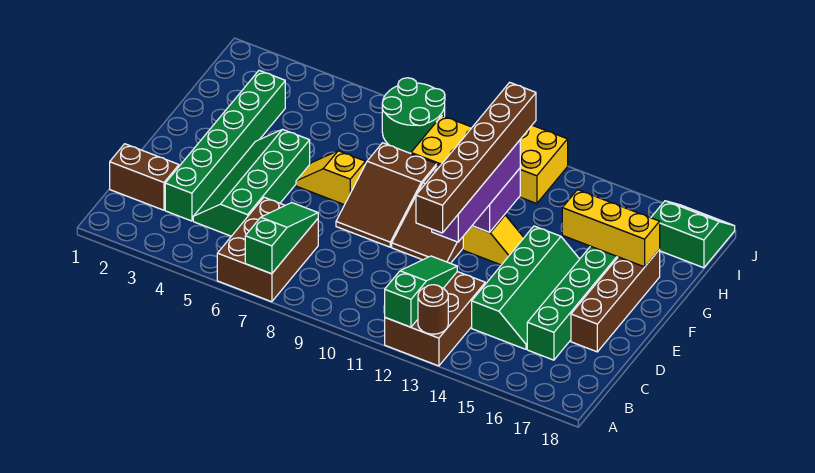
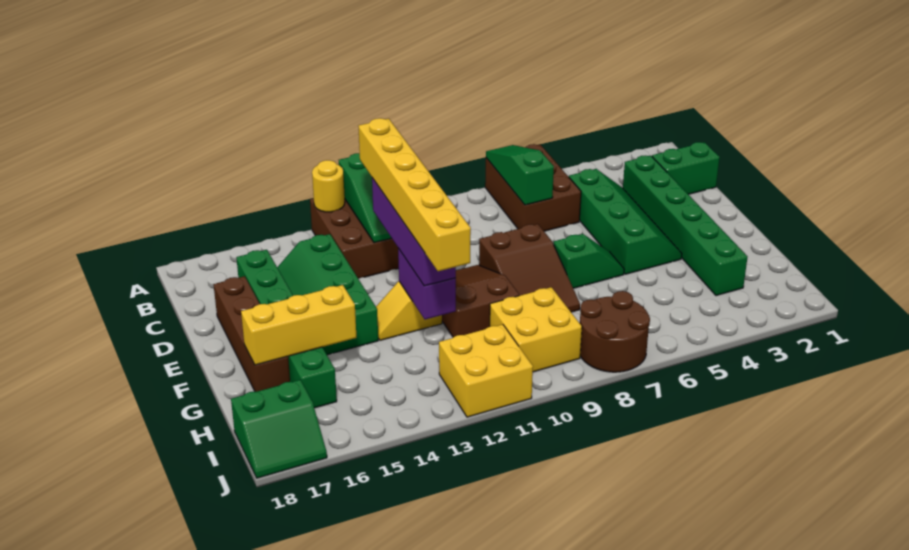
green slope A7:C7 level 2 top A -> green slope A7:C7 level 2 top C
brown round brick A13 level 2 -> yellow round brick A13 level 2
brown brick C1:C2 level 1 -> green brick C1:C2 level 1
brown brick C12:H12 level 4 -> yellow brick C12:H12 level 4
brown slope E8:G9 level 1 top G -> brown slope E8:G9 level 1 top E
yellow slope F6:F7 level 1 top 7 -> green slope F6:F7 level 1 top 7
green round brick I7:J8 level 1 -> brown round brick I7:J8 level 1

